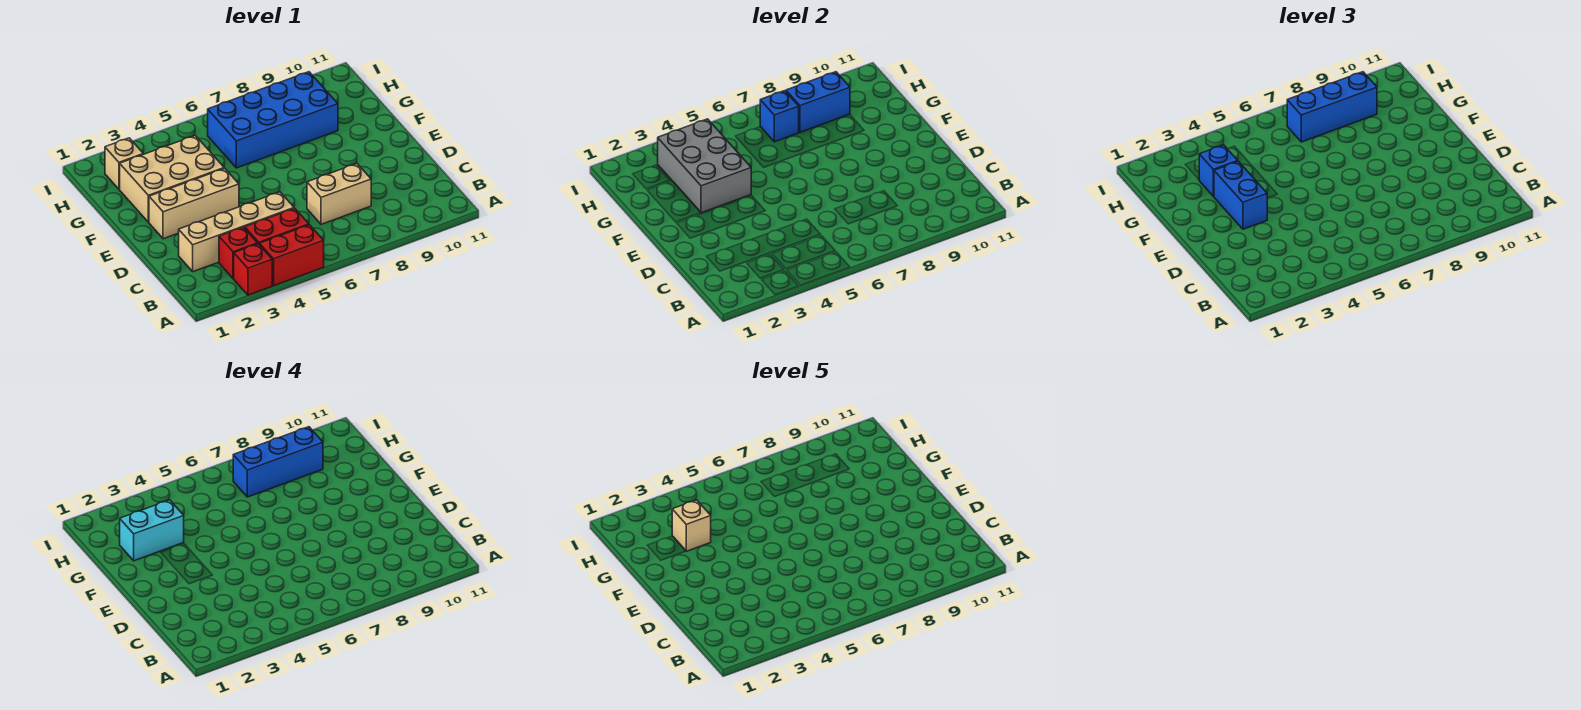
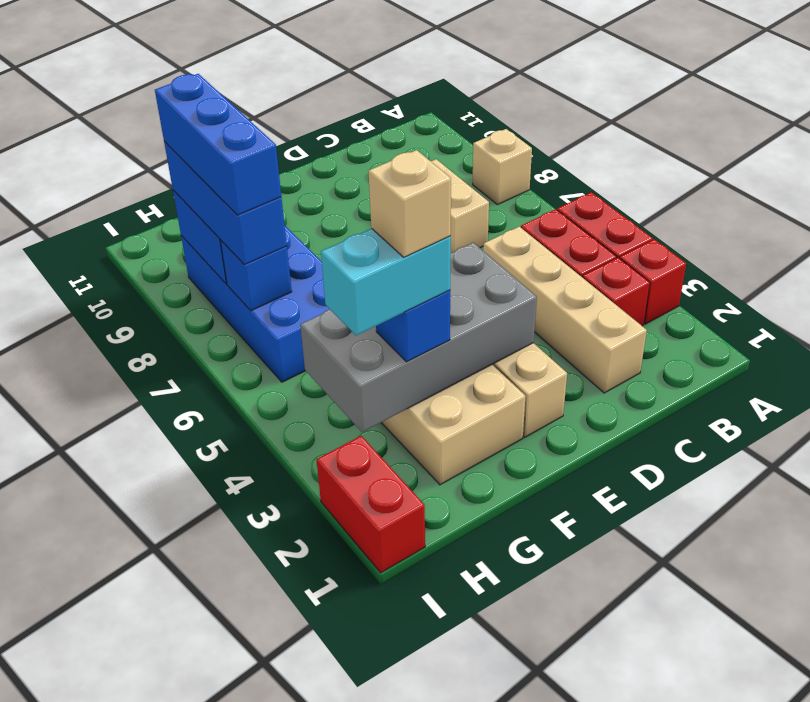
blue brick E3:F3 level 3 -> none
grey brick F3:H4 level 2 -> grey brick E3:H4 level 2
cyan brick G2:G3 level 4 -> cyan brick G3:H3 level 4
tan brick H2 level 1 -> tan brick A8 level 1
none -> red brick I1:I2 level 1

